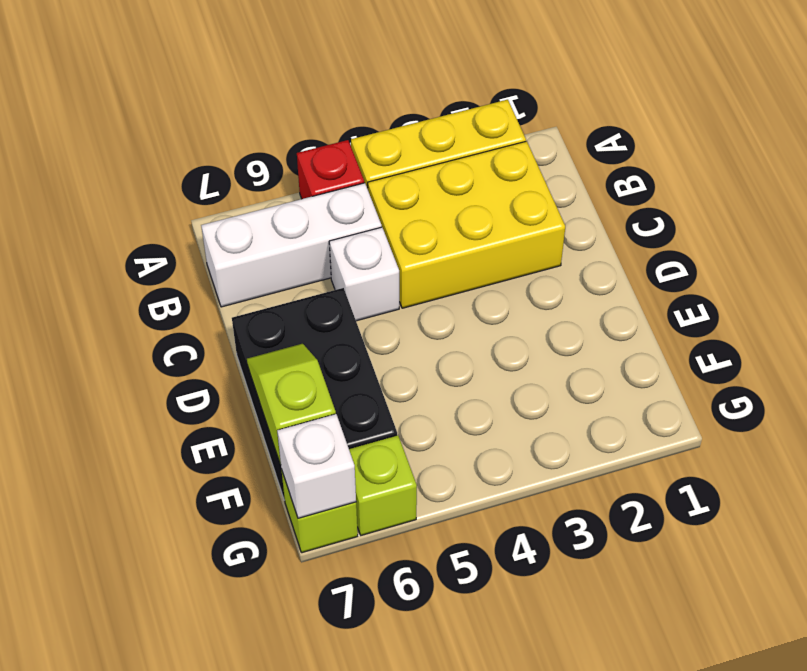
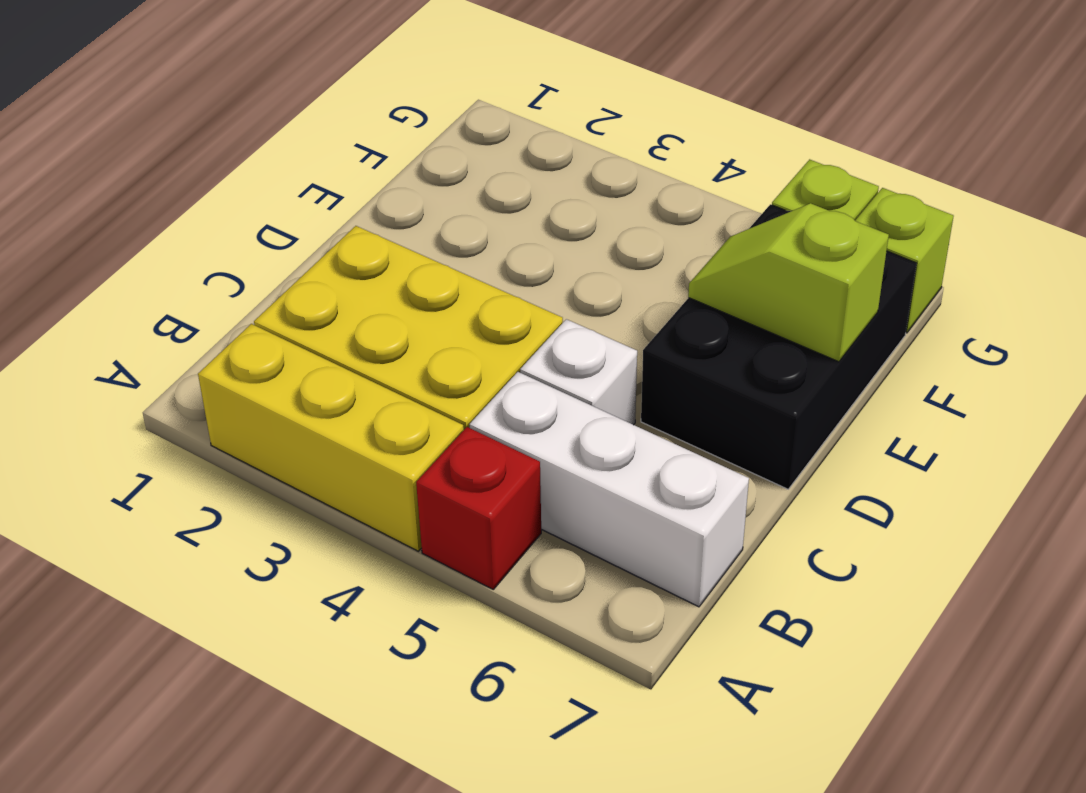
lime slope E7:F7 level 2 top F -> lime slope E6:E7 level 2 top 7
white brick G7 level 2 -> none

